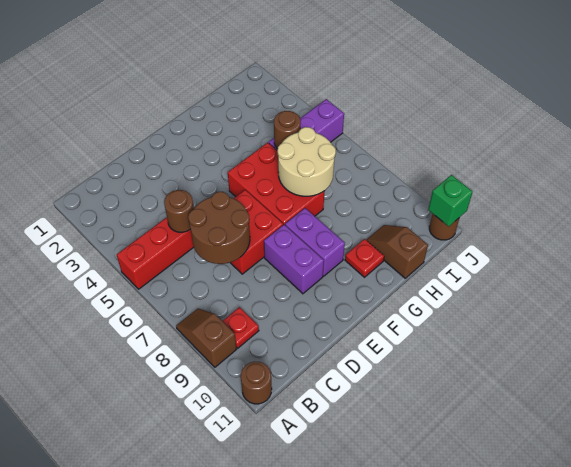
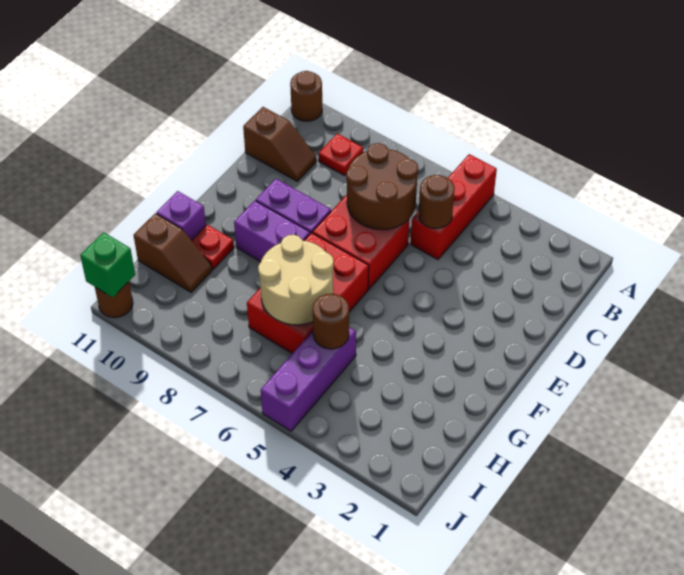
brown slope A8:A9 level 1 top 9 -> brown slope C10:C11 level 1 top 11
red brick F5:G7 level 1 -> red brick F6:H7 level 1
none -> purple brick G11 level 1

